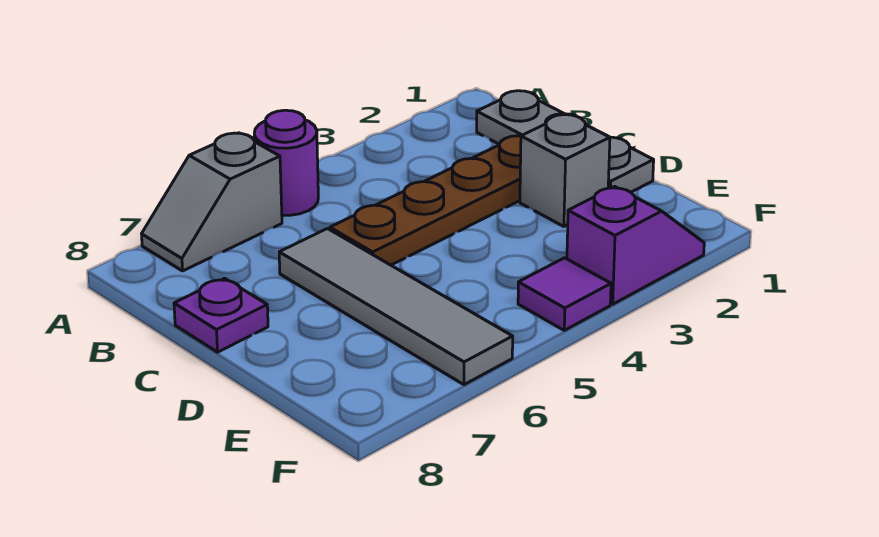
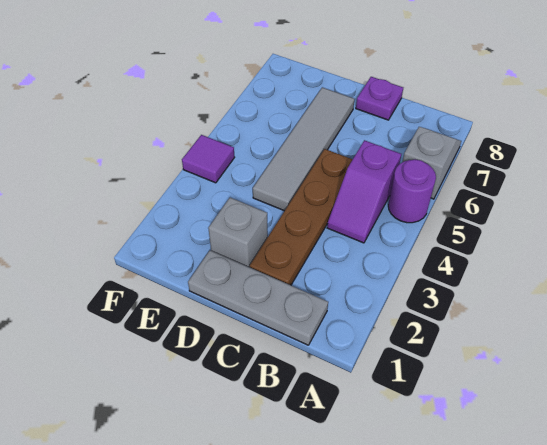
grey tile C6:F6 level 1 -> grey tile D4:D7 level 1
purple slope F2:F3 level 1 top 3 -> purple slope B4:B5 level 1 top 5

